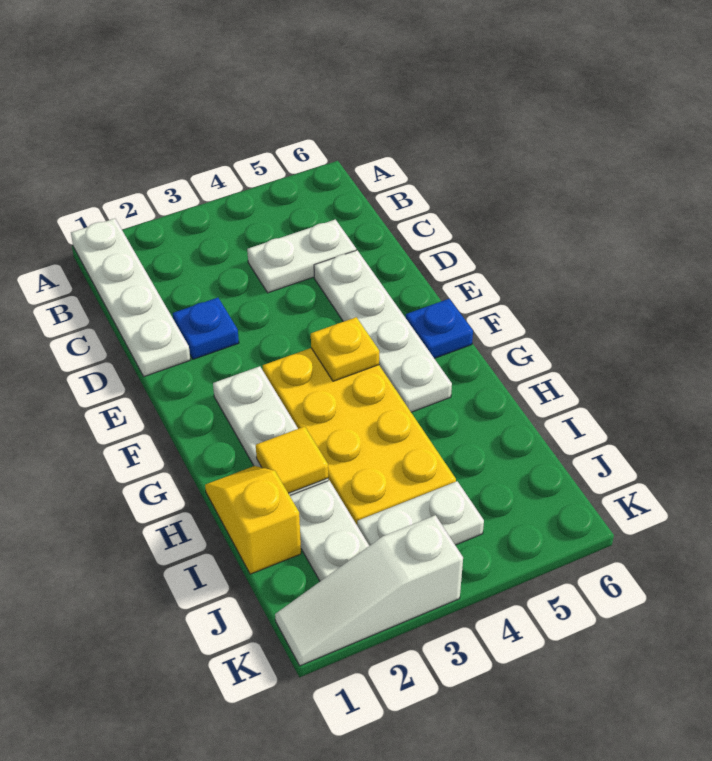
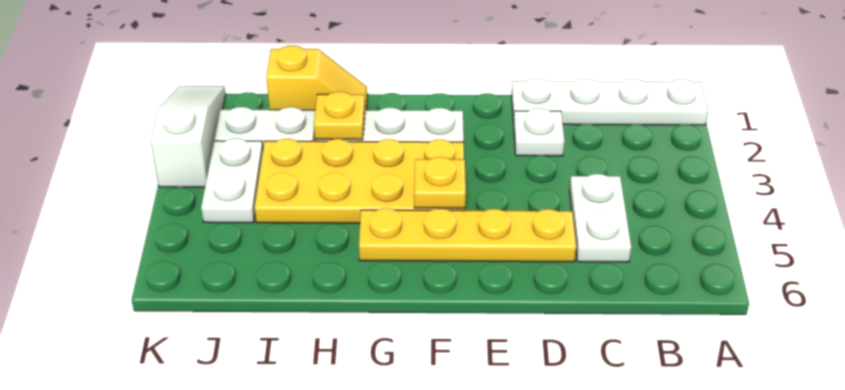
blue plate D2 level 1 -> white plate D2 level 1
white plate D5:G5 level 1 -> yellow plate D5:G5 level 1
blue plate F6 level 1 -> none
yellow tile H2 level 2 -> yellow plate H2 level 2

